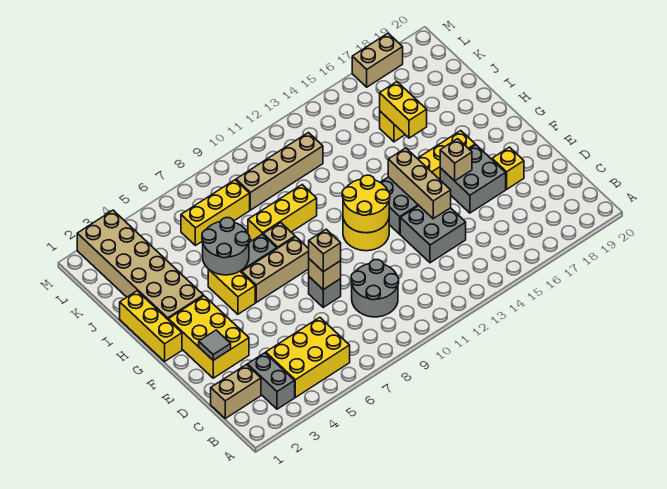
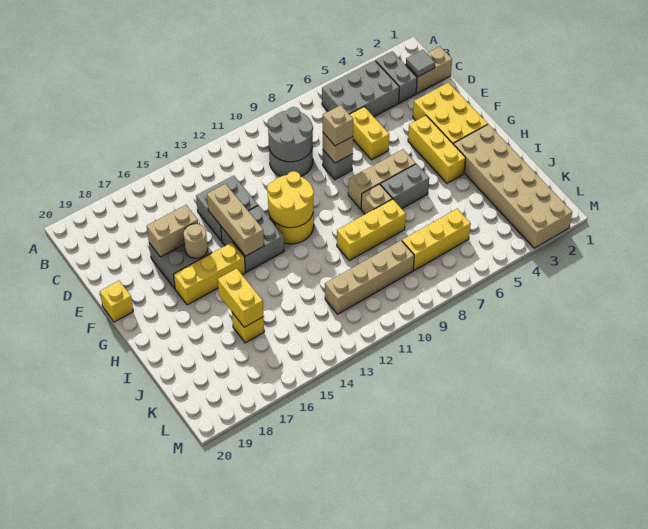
yellow brick B4:C6 level 1 -> grey brick B4:C6 level 1
grey tile E2 level 2 -> grey tile C2 level 2
yellow brick E18 level 1 -> yellow brick F20 level 1
tan brick F16 level 2 -> tan round brick F16 level 2
yellow brick G1:I1 level 1 -> yellow brick F4:H4 level 1
yellow brick G5:H5 level 1 -> yellow brick D6:E6 level 1
grey round brick H5:I6 level 2 -> grey round brick C9:D10 level 2
tan brick M17:M18 level 1 -> tan brick E16:E17 level 2

